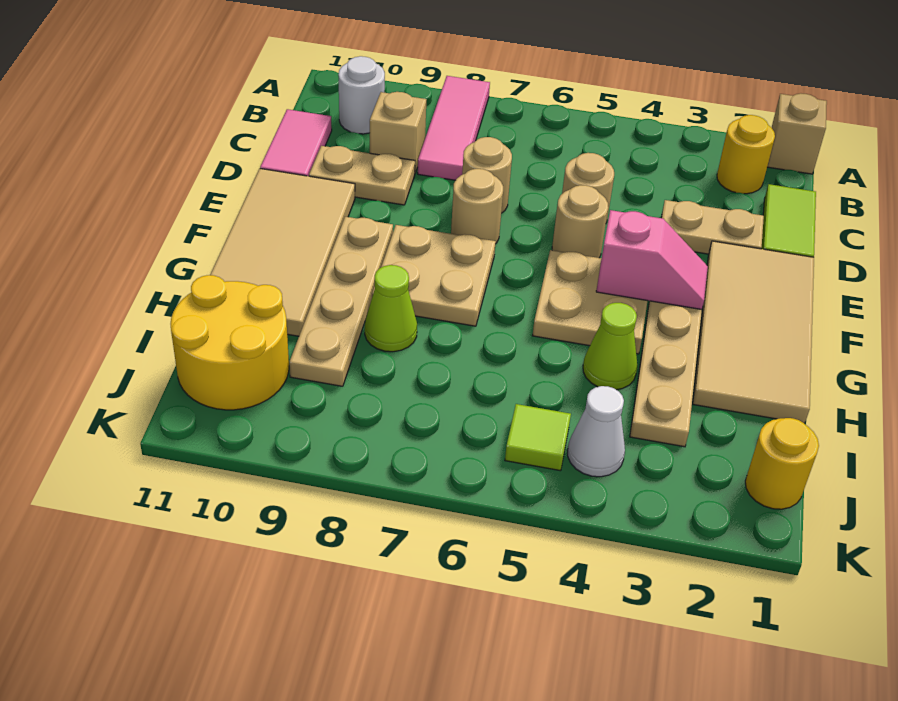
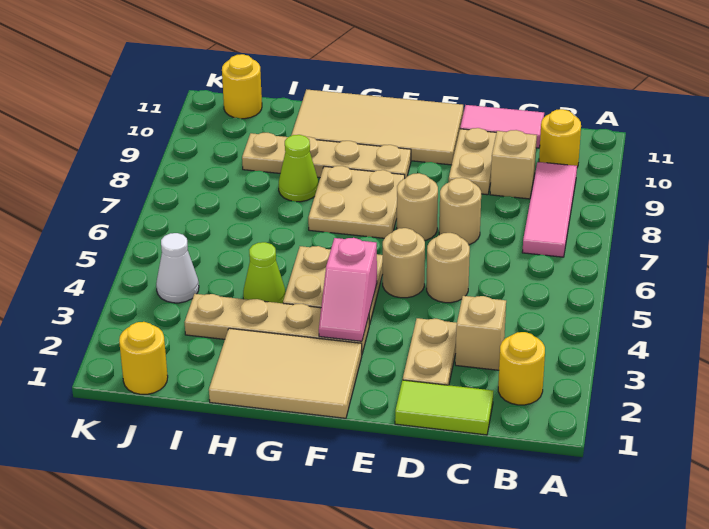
tan brick A1 level 1 -> tan brick C3 level 1
pink tile A8:C8 level 1 -> pink tile B7:B9 level 1
white round brick B10 level 1 -> yellow round brick B10 level 1
tan tile E1:H2 level 1 -> tan tile F1:H2 level 1
yellow round brick I10:J11 level 1 -> yellow round brick J11 level 1
lime tile J5 level 1 -> none

